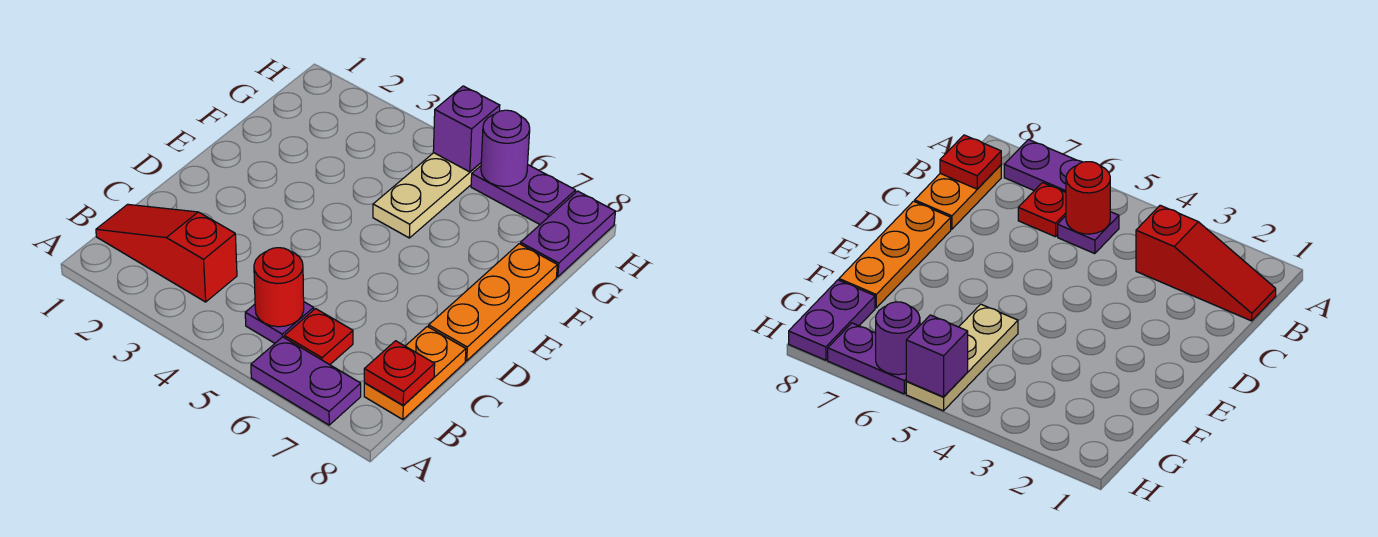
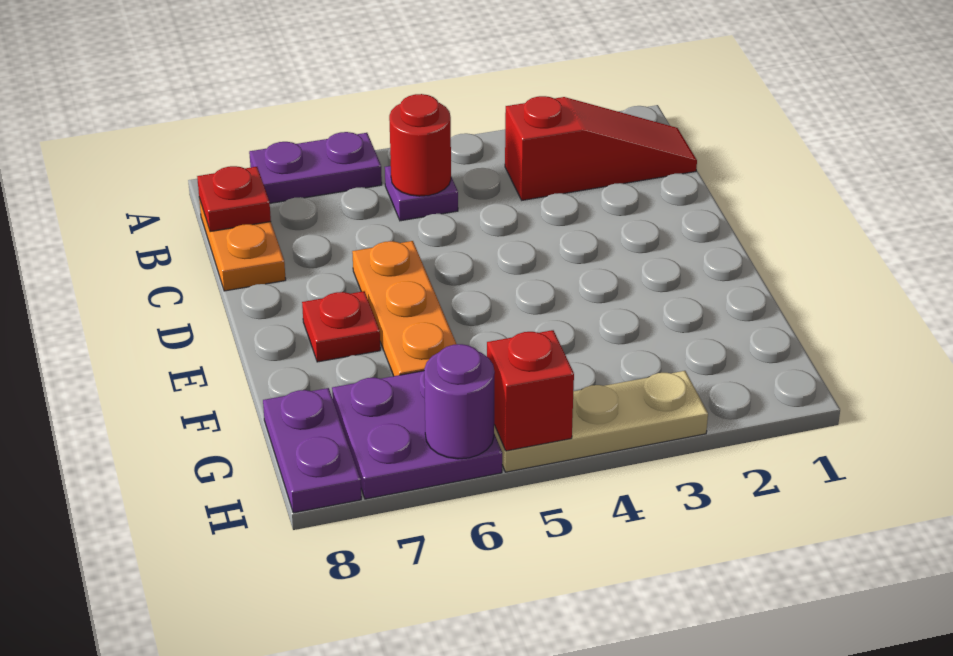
red plate B6 level 1 -> red plate E7 level 1
orange plate D8:F8 level 1 -> orange plate D6:F6 level 1
tan plate F5:H5 level 1 -> tan plate H3:H5 level 1
purple brick H5 level 2 -> red brick H5 level 2
purple plate H6:H7 level 1 -> purple plate G6:H7 level 1

